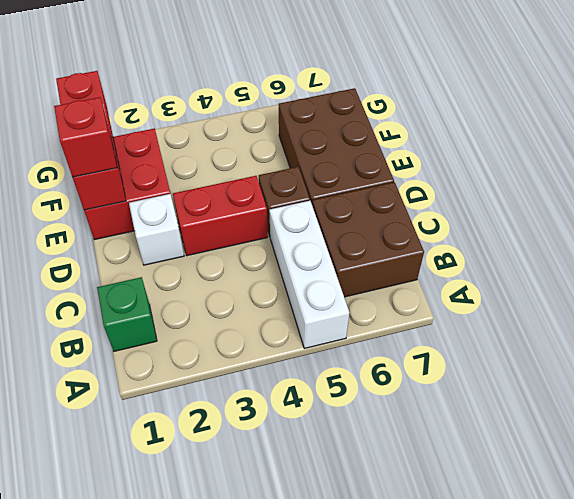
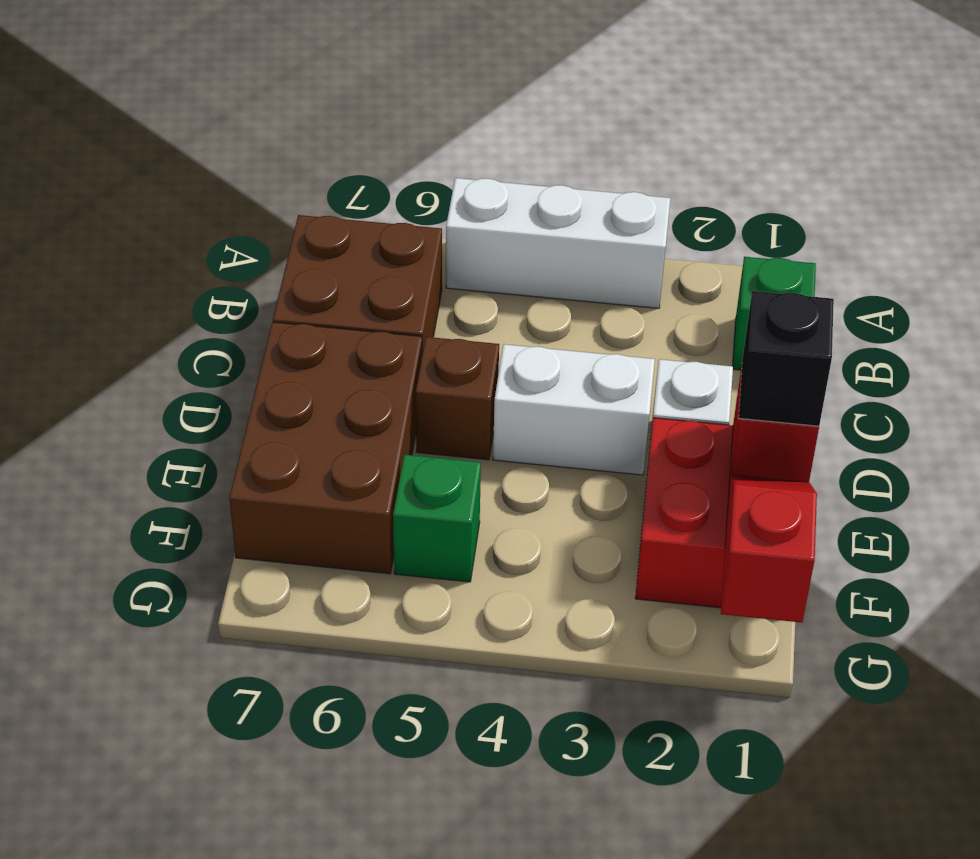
white brick A5:C5 level 1 -> white brick A3:A5 level 1
red brick D3:D4 level 1 -> white brick D3:D4 level 1
red brick E1 level 3 -> black brick E1 level 3
none -> green brick F5 level 1

